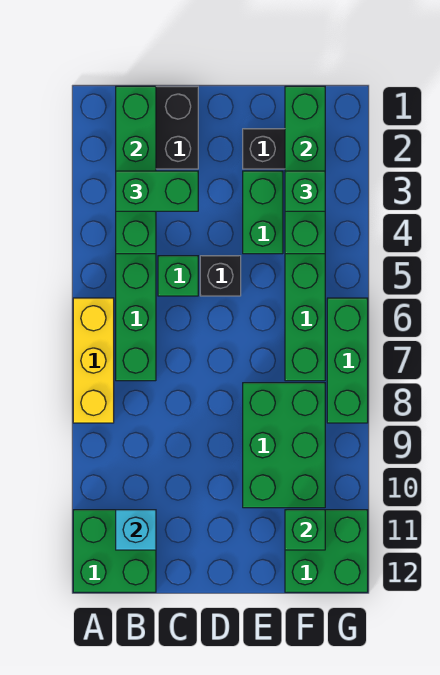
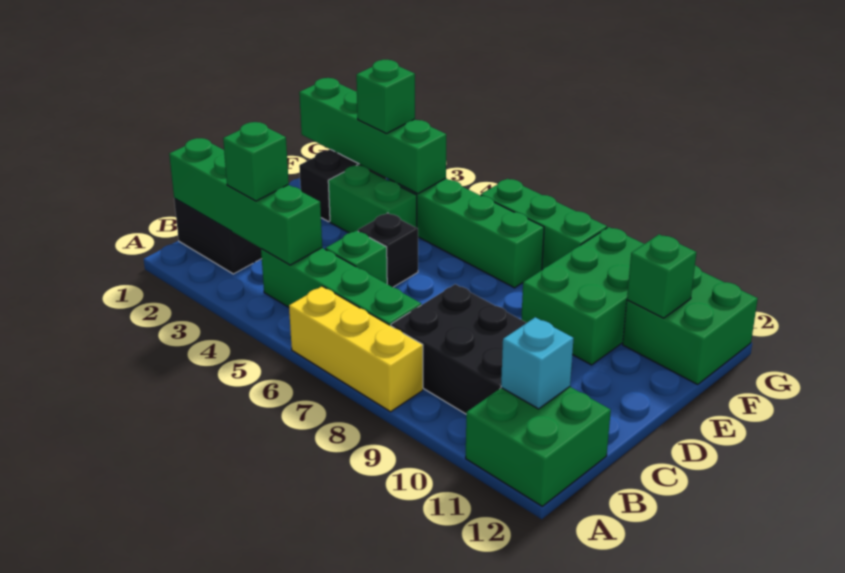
green brick B3:C3 level 3 -> green brick B3 level 3
none -> black brick B8:C10 level 1
green brick E8:F10 level 1 -> green brick E9:G10 level 1

